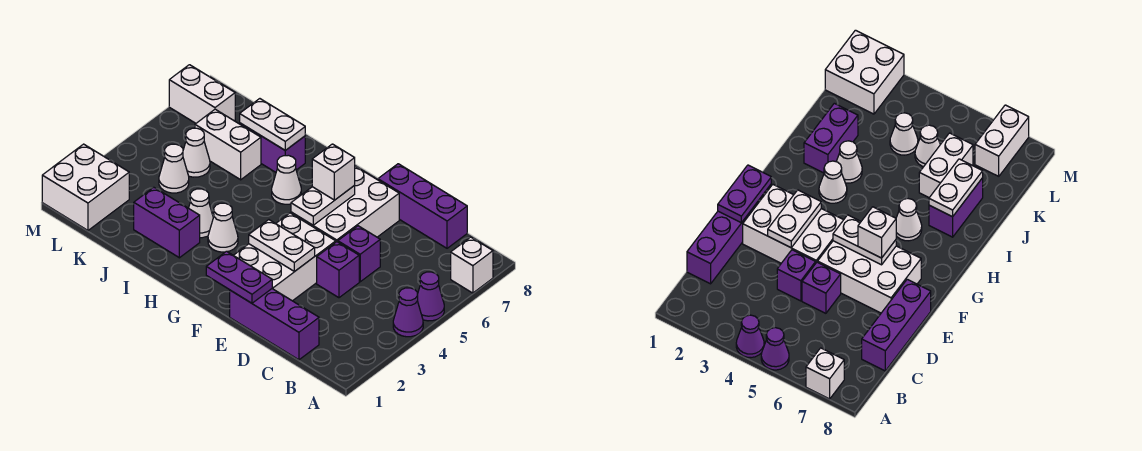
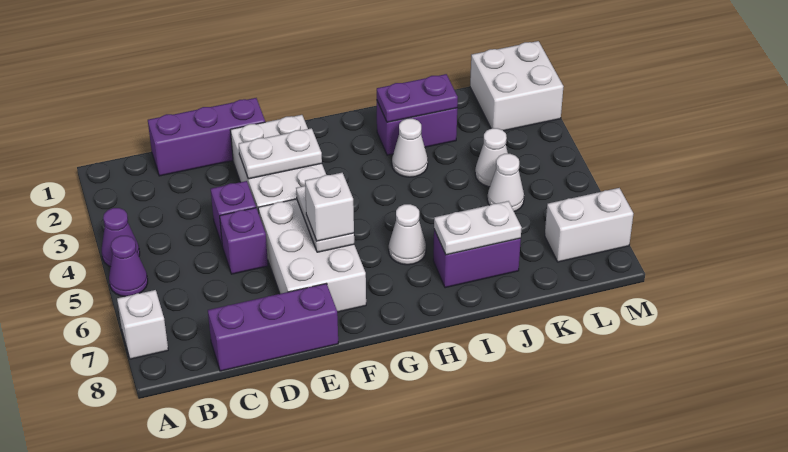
purple plate E1:F1 level 2 -> purple plate I2:J2 level 2
white cone H3 level 1 -> none
white brick J6:K6 level 1 -> none

